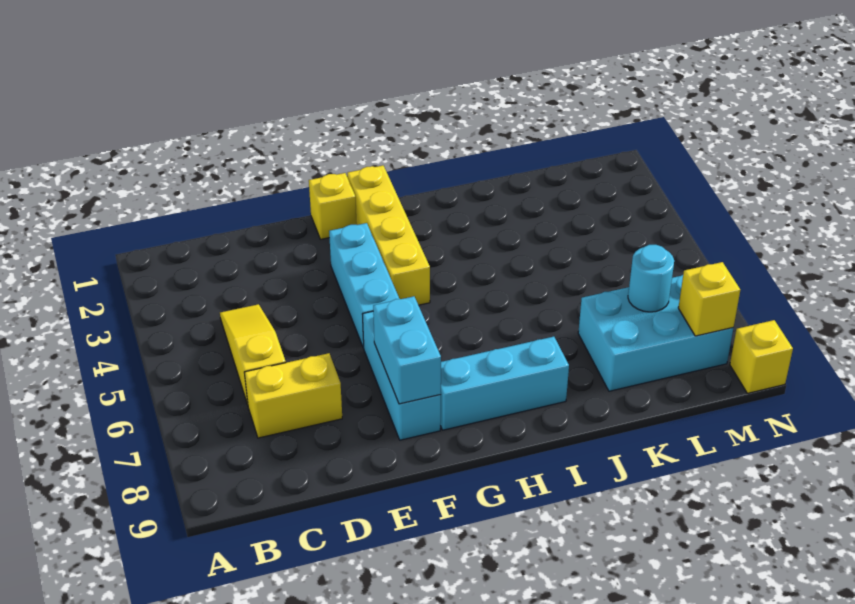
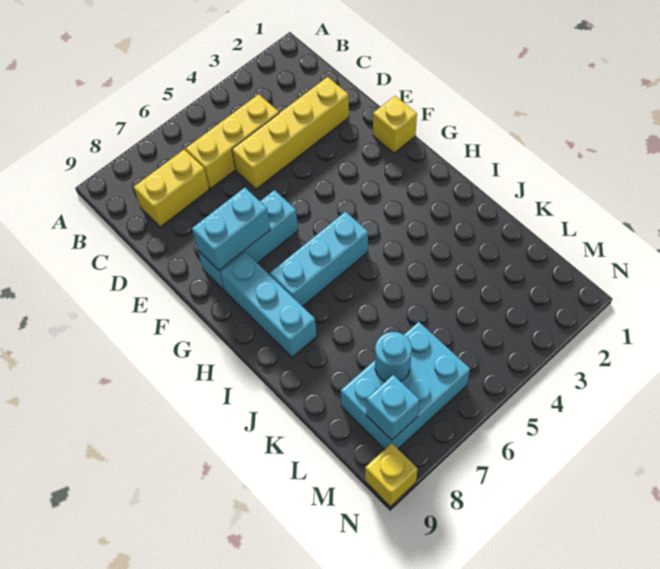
yellow slope C4:C6 level 1 top 6 -> yellow brick C4:C6 level 1
yellow brick C7:D7 level 1 -> yellow brick C7:C8 level 1
cyan brick F3:F5 level 1 -> cyan brick H5:H7 level 1
yellow brick G1:G4 level 1 -> yellow brick D2:D5 level 1
cyan brick K7:M8 level 1 -> cyan brick L6:M8 level 1
yellow brick M8 level 2 -> cyan brick M8 level 2

